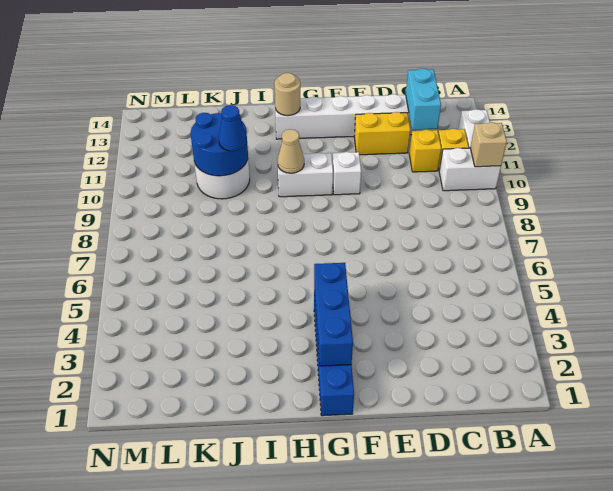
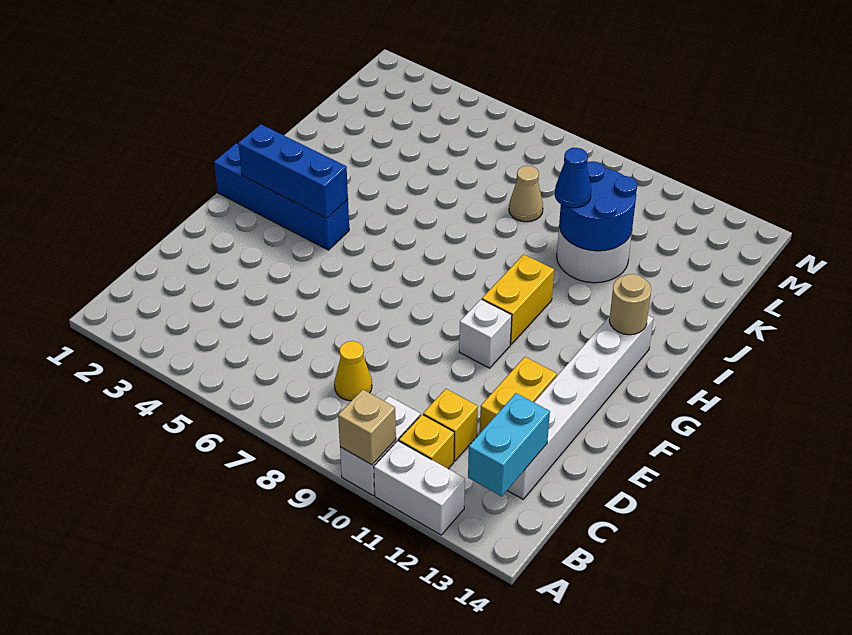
none -> yellow cone C8 level 1
cyan brick C12:C13 level 2 -> cyan brick B13:C13 level 2
white brick G10:H10 level 1 -> yellow brick G10:H10 level 1
tan cone H10 level 2 -> tan cone K8 level 1

